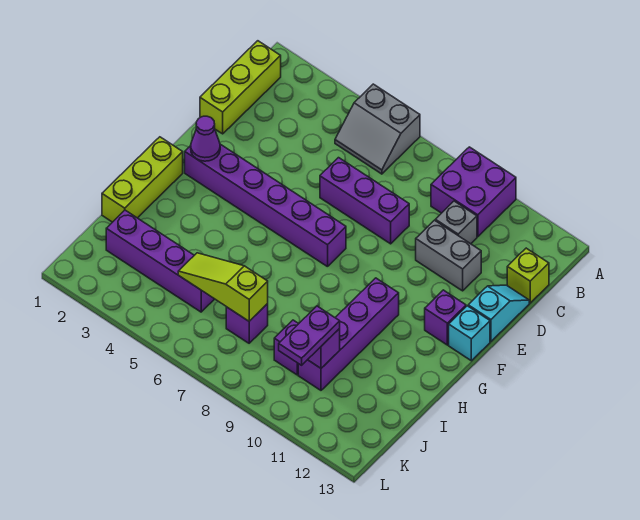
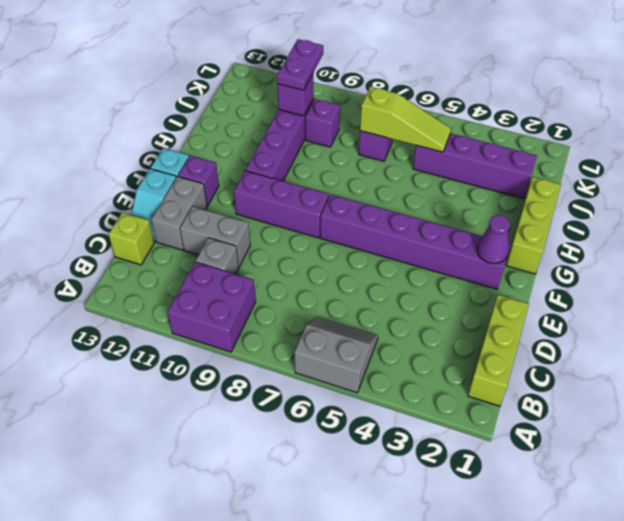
purple brick D6:D8 level 1 -> purple brick F8:F10 level 1
none -> grey brick D12:E12 level 1

